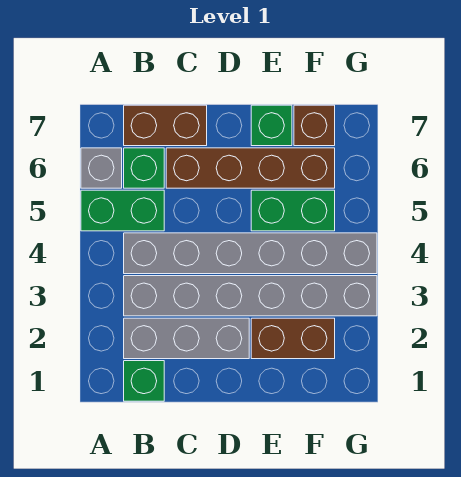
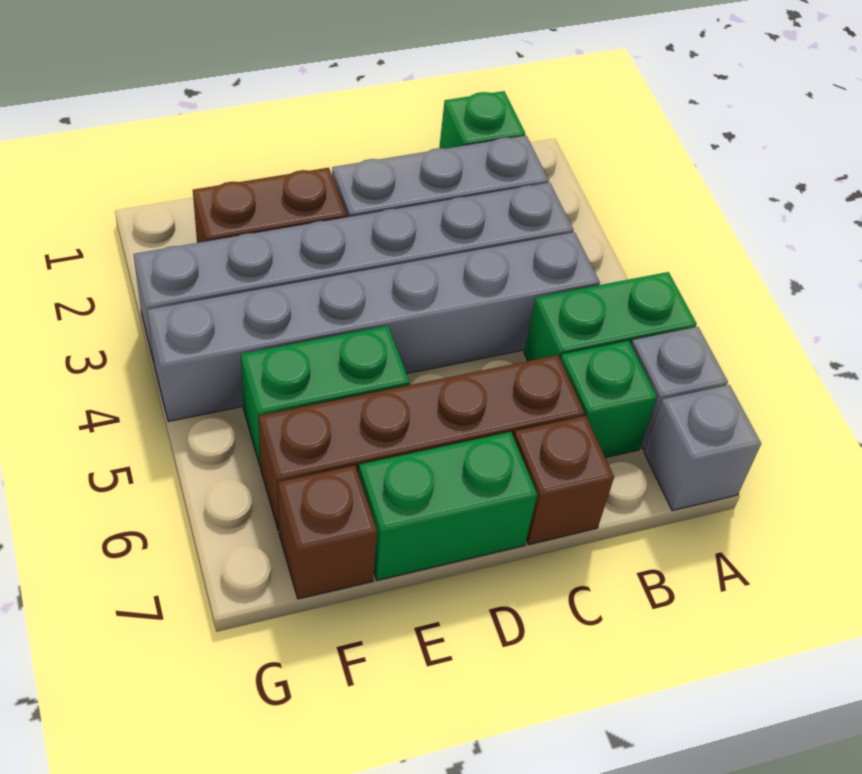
none -> grey brick A7 level 1
brown brick B7:C7 level 1 -> brown brick C7 level 1
green brick E7 level 1 -> green brick D7:E7 level 1

